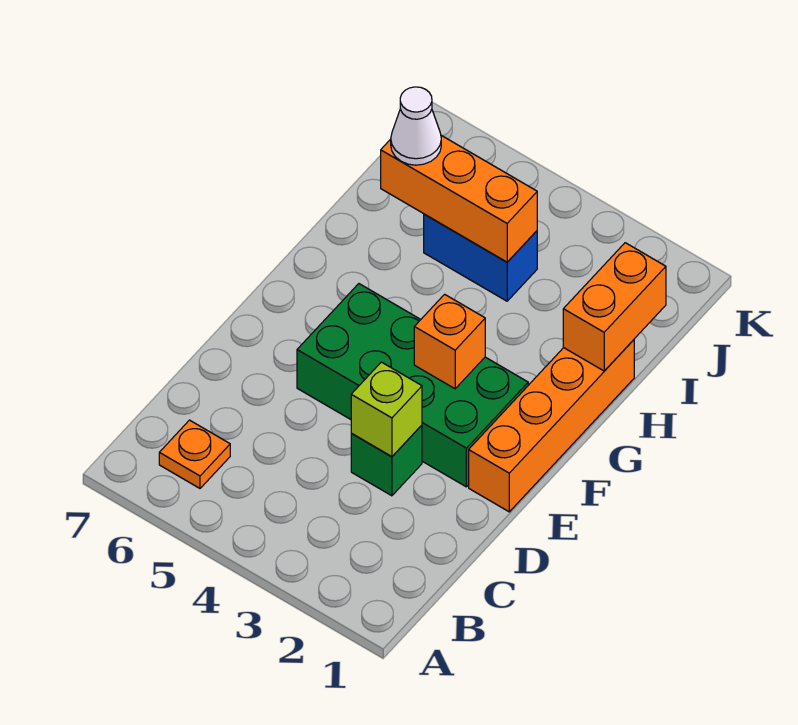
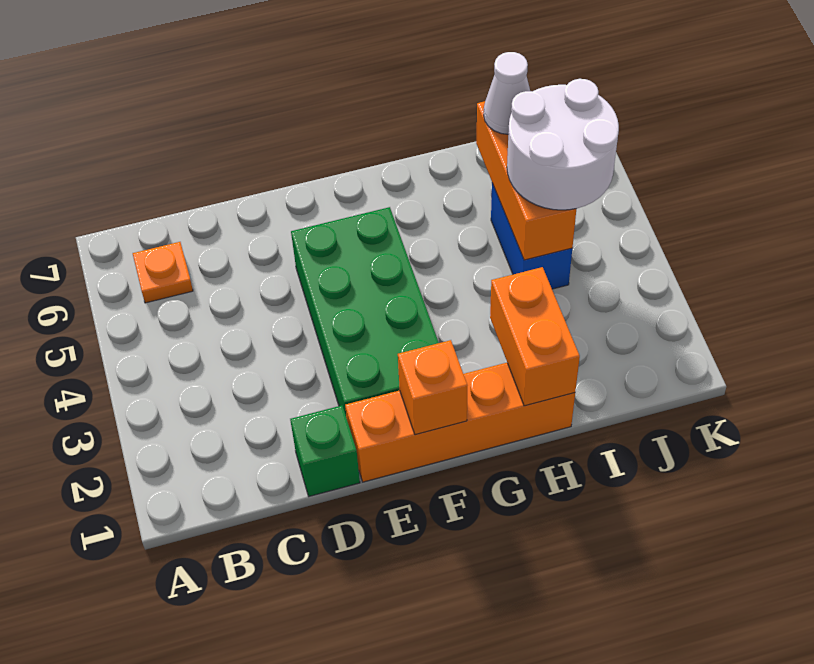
green brick D3 level 1 -> green brick D1 level 1
lime brick D3 level 2 -> none
orange brick F3 level 2 -> orange brick F1 level 2
orange brick H1:I1 level 2 -> orange brick H1:H2 level 2
none -> white round brick I4:J5 level 3

